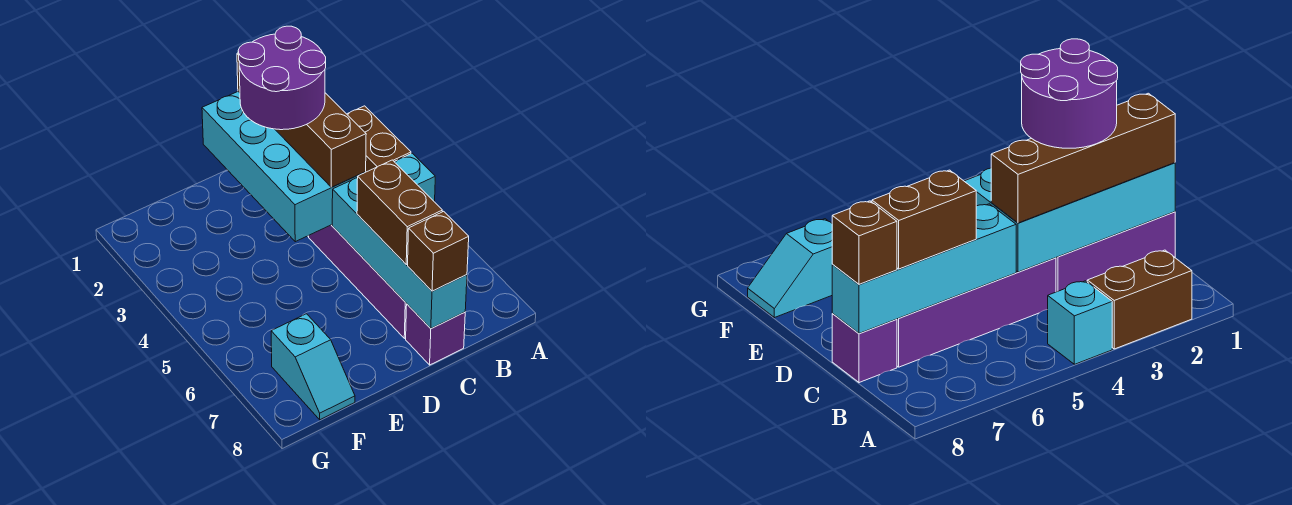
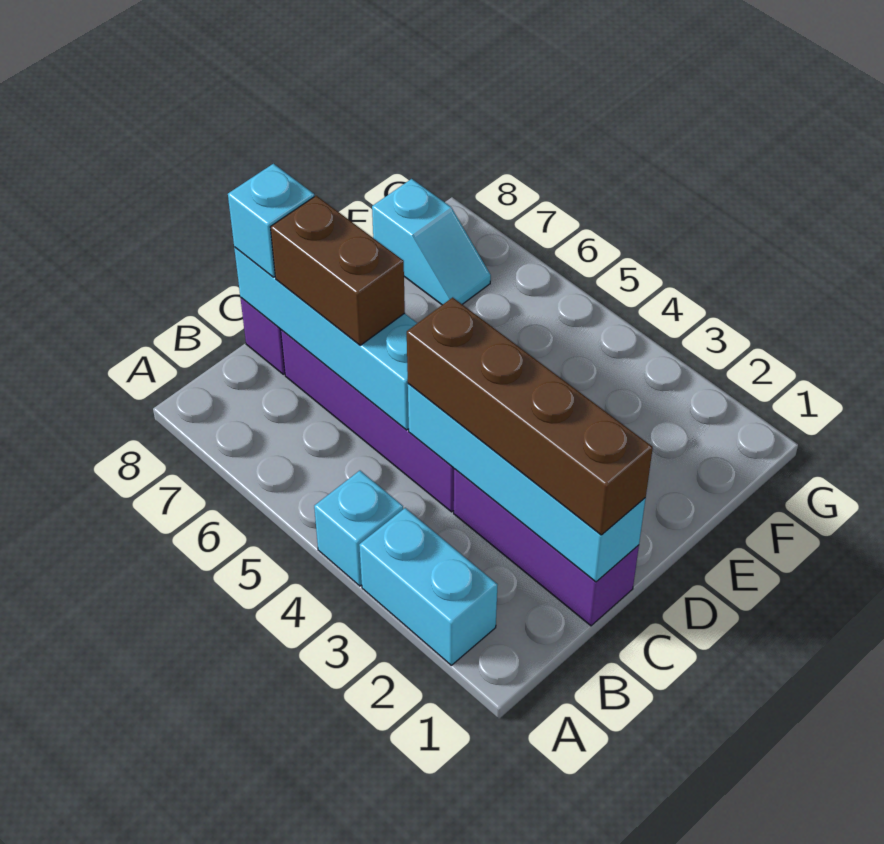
brown brick A2:A3 level 1 -> cyan brick A2:A3 level 1
cyan brick C1:D4 level 2 -> cyan brick C1:C4 level 2
purple round brick C2:D3 level 4 -> none
brown brick C8 level 3 -> cyan brick C8 level 3
cyan slope F7:F8 level 1 top 7 -> cyan slope F7:F8 level 1 top 8

